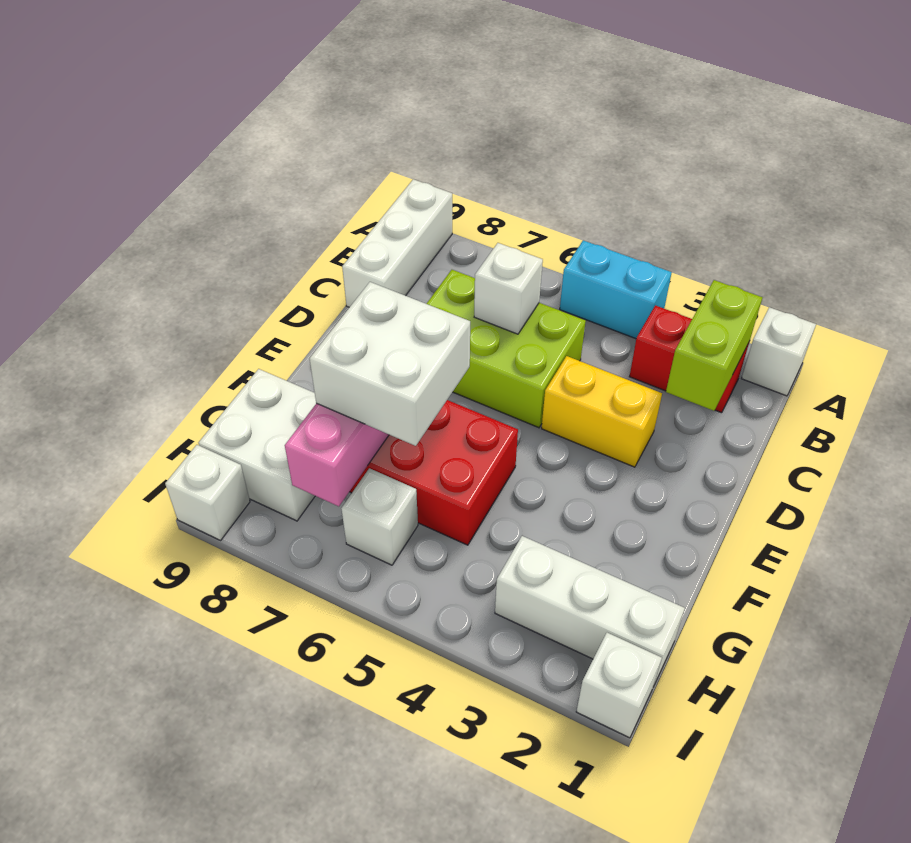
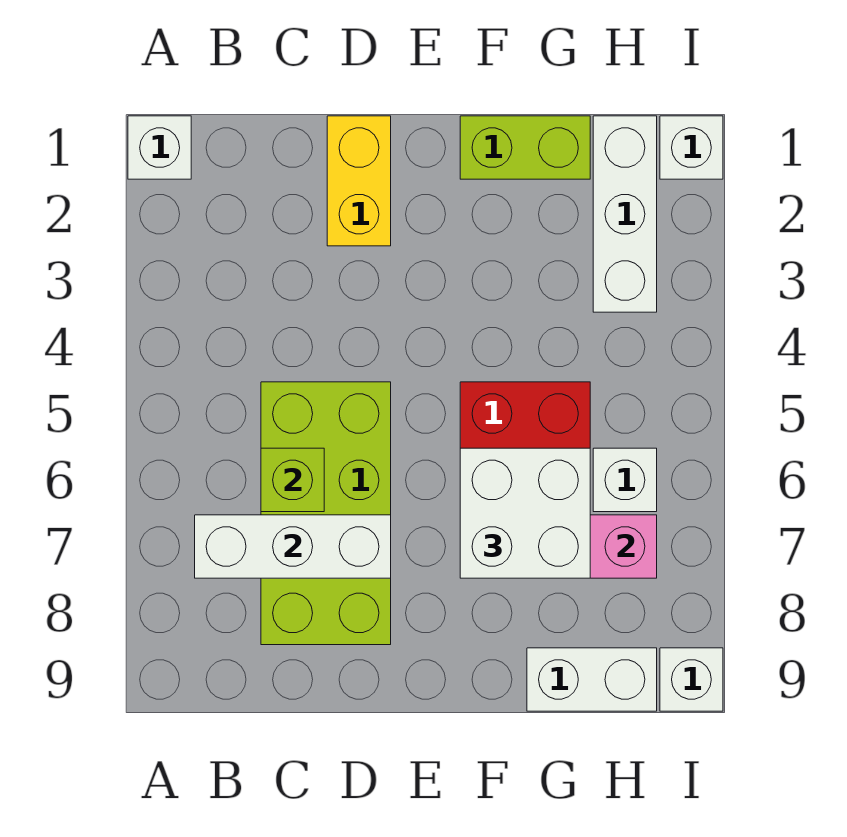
cyan brick A4:A5 level 1 -> none
white brick A9:C9 level 1 -> white brick B7:D7 level 2
red brick B2:B3 level 1 -> none
lime brick B2:C2 level 2 -> lime brick F1:G1 level 1
lime brick C5:D7 level 1 -> lime brick C5:D8 level 1
white brick C6 level 2 -> lime brick C6 level 2
yellow brick D3:D4 level 1 -> yellow brick D1:D2 level 1
white brick G8:H9 level 1 -> white brick G9:H9 level 1

